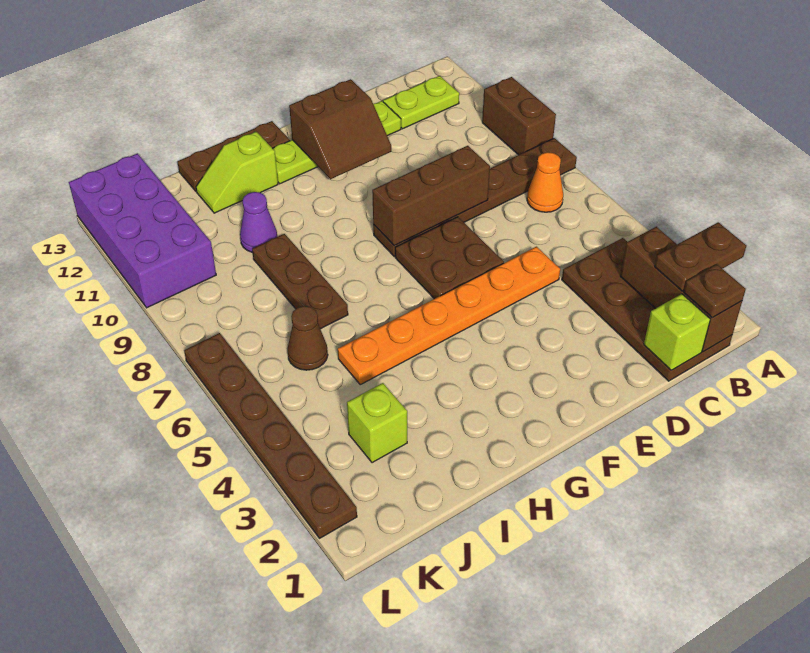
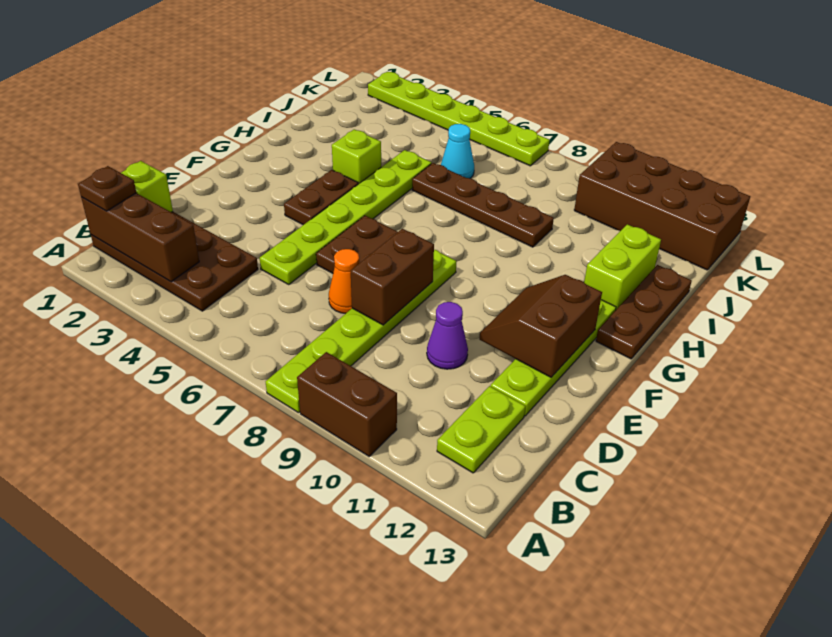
brown plate A2:B2 level 3 -> brown plate F4:G4 level 1
brown plate A8:F8 level 1 -> lime plate A8:F8 level 1
orange cone B7 level 1 -> orange cone D7 level 1
orange plate D5:I5 level 1 -> lime plate D5:I5 level 1
brown brick D8:F8 level 2 -> brown brick D8:E8 level 2
lime slope H12:I12 level 1 top H -> lime brick H12:I12 level 1
brown plate I7:I9 level 1 -> brown plate I6:I9 level 1
purple cone I10 level 1 -> purple cone D10 level 1
lime brick J3 level 1 -> lime brick H4 level 1
brown cone J6 level 1 -> cyan cone J6 level 1
purple brick K10:L13 level 1 -> brown brick K10:L13 level 1
brown plate L2:L7 level 1 -> lime plate L2:L7 level 1

